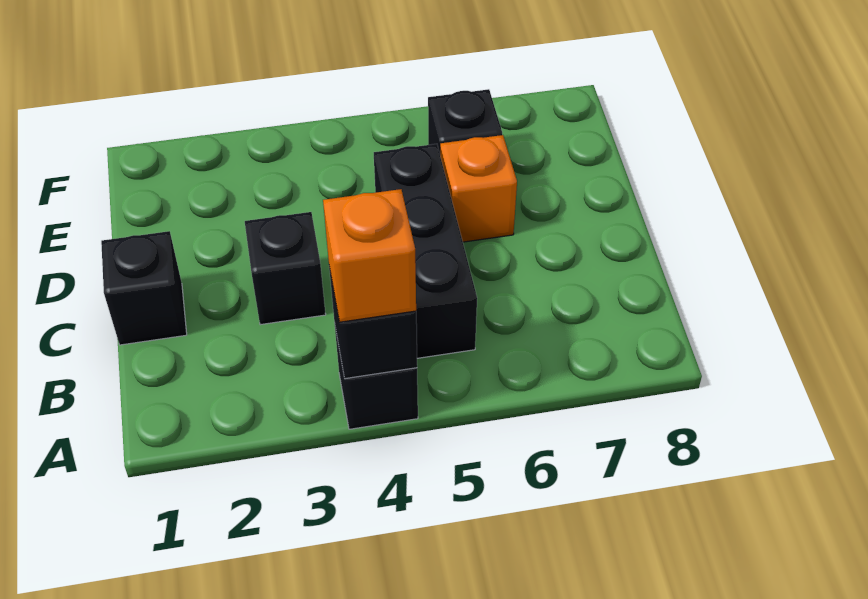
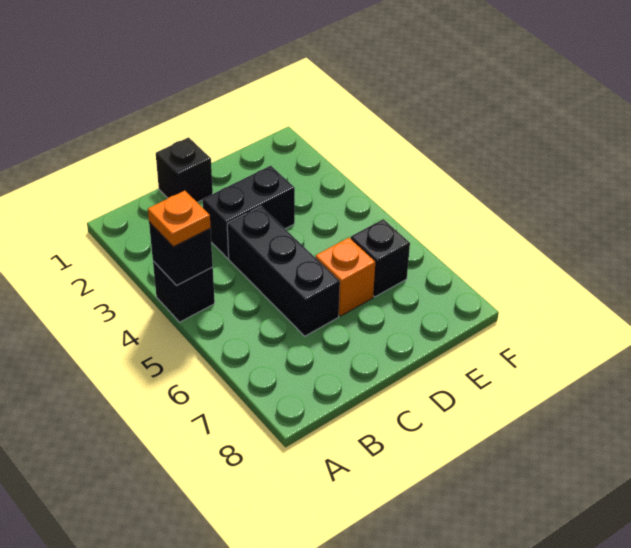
orange brick A4 level 3 -> orange plate A4 level 3
black brick B5:D5 level 1 -> black brick C4:C6 level 1
black brick C3 level 1 -> black brick C3:D3 level 1

